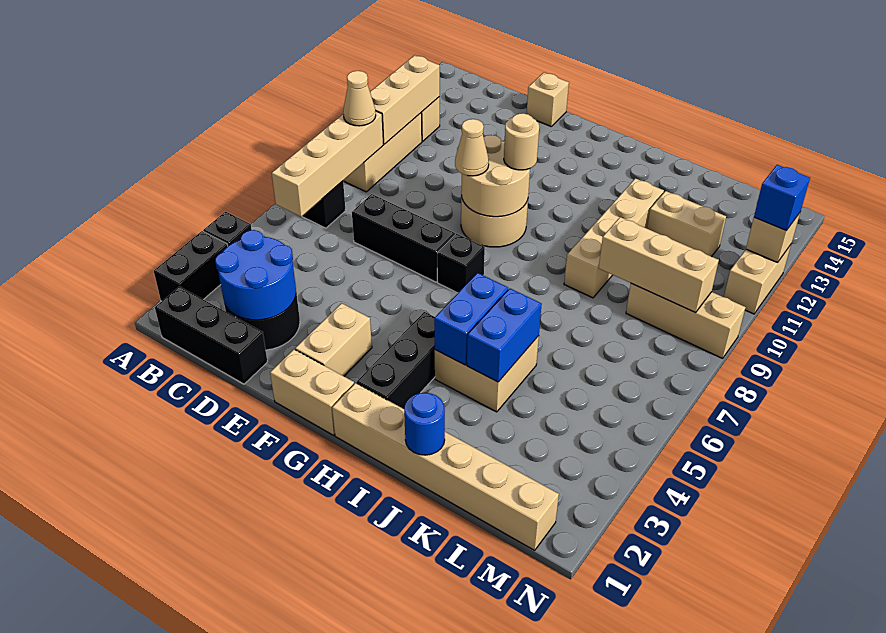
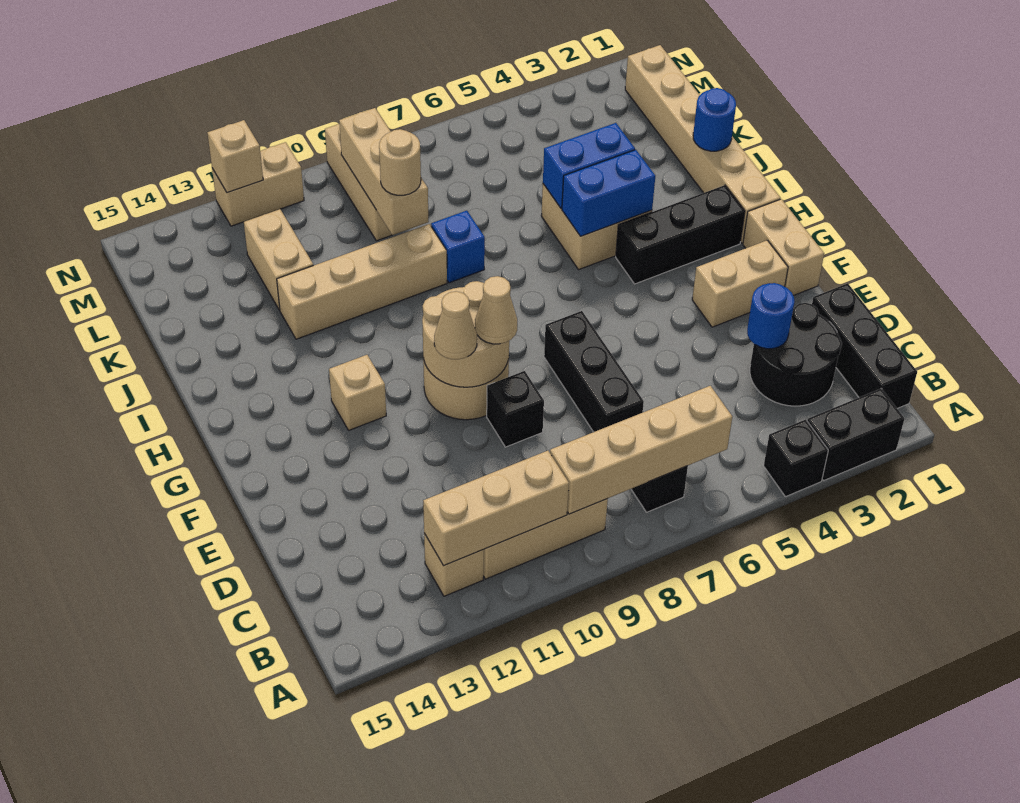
tan cone B9 level 3 -> tan cone F10 level 3
blue round brick C2:D3 level 2 -> blue round brick D3 level 2
tan brick E15 level 1 -> tan brick G12 level 1
black brick G7 level 1 -> black brick E9 level 1
tan round brick G10 level 3 -> tan round brick K9 level 3
blue brick N12 level 3 -> blue brick J8 level 1

